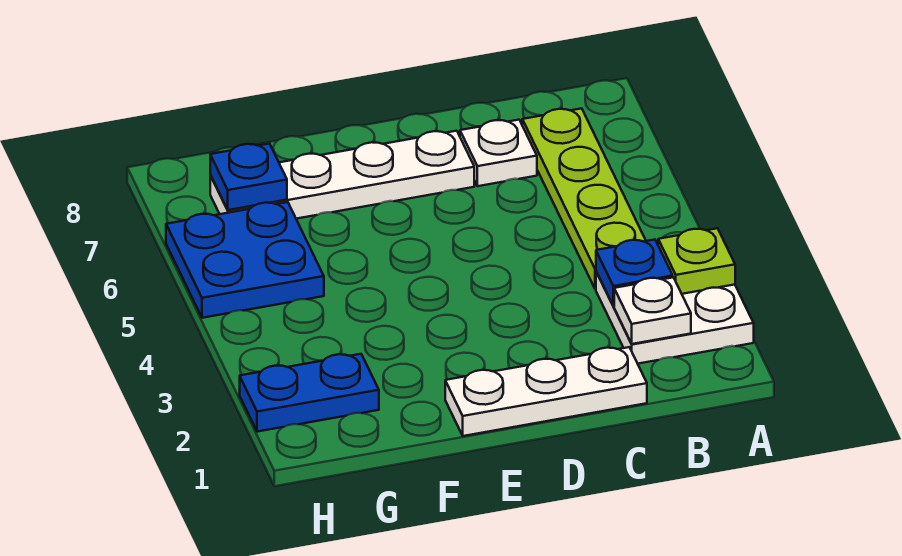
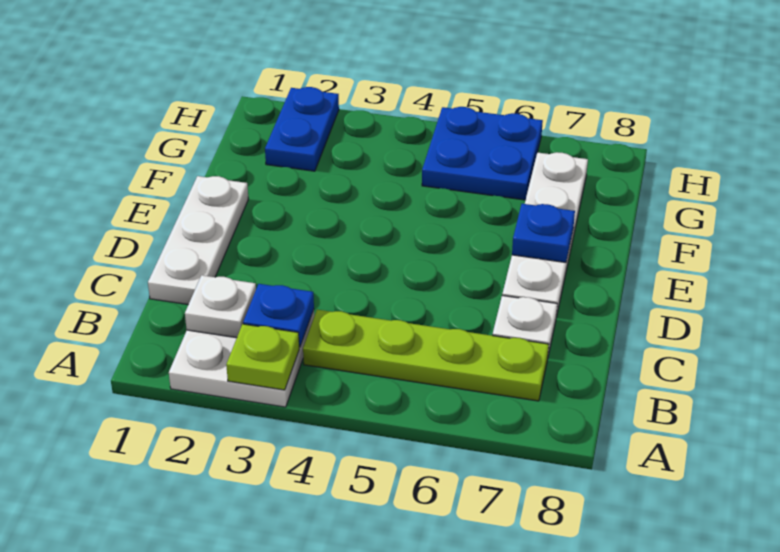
blue plate G7 level 2 -> blue plate E7 level 2

